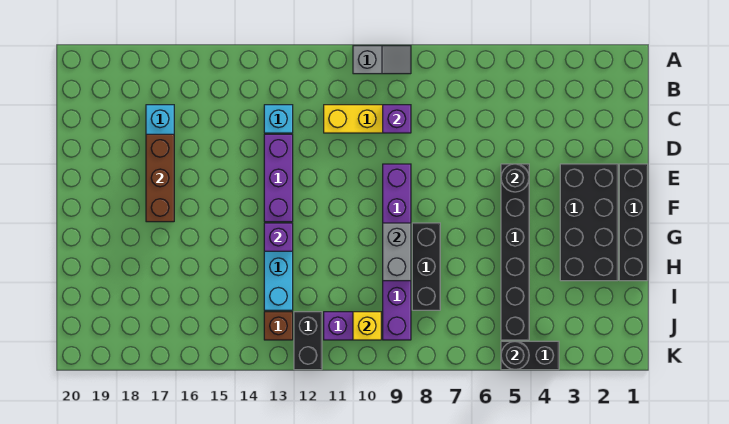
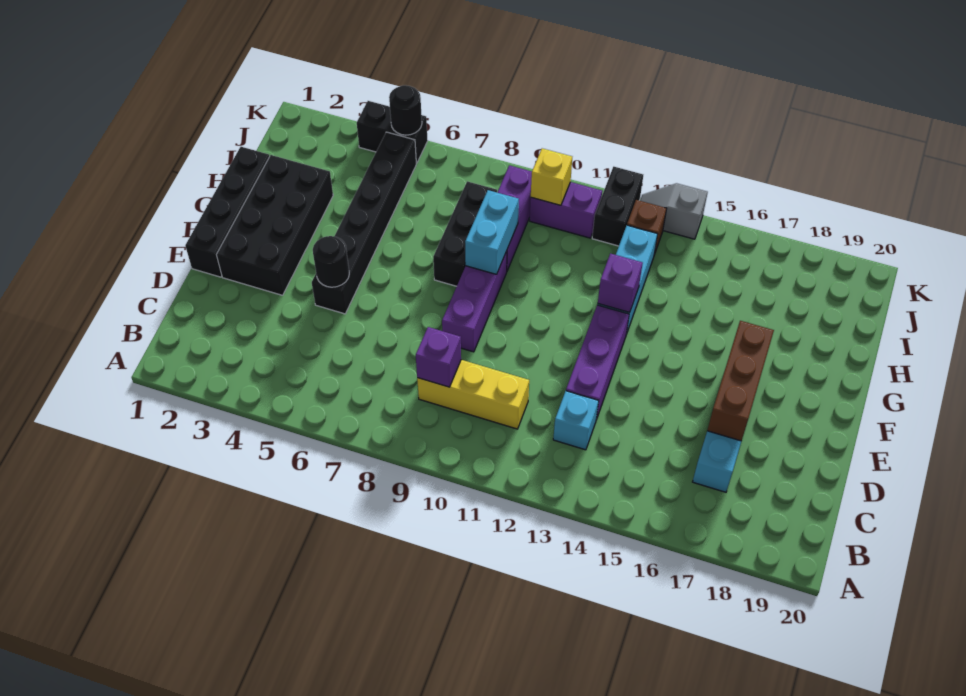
grey slope A9:A10 level 1 top 10 -> grey slope K13:K14 level 1 top 14
grey brick G9:H9 level 2 -> cyan brick G9:H9 level 2

